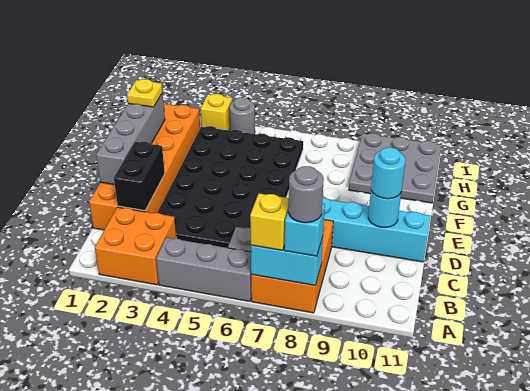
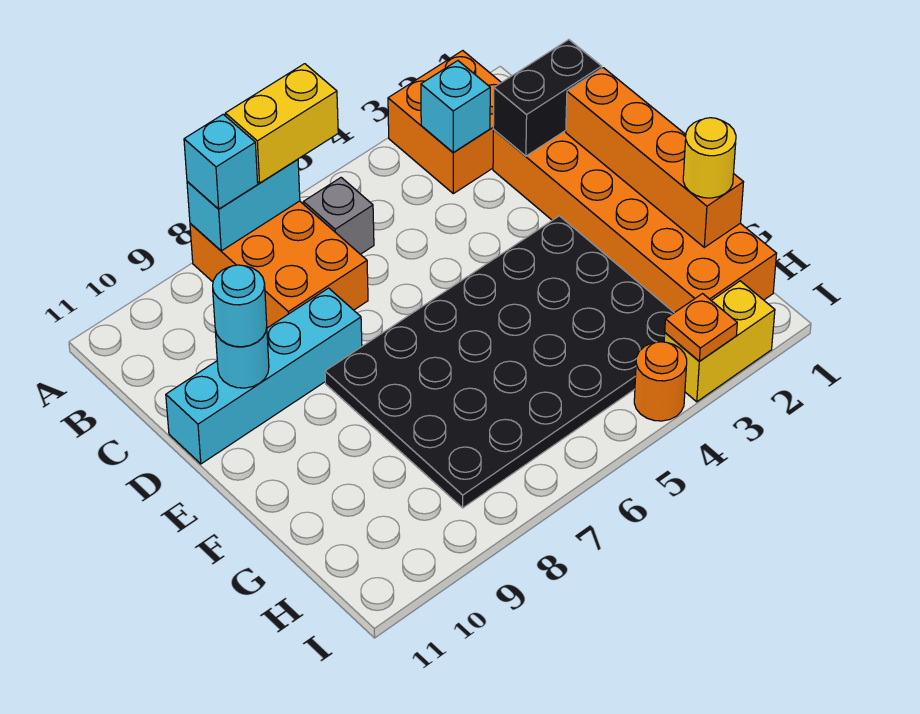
grey brick A4:A6 level 1 -> none
yellow brick A7 level 3 -> yellow brick A6:A7 level 3
grey round brick A8 level 4 -> none
none -> cyan brick B3 level 2
black brick C2:D2 level 2 -> black brick C1:C2 level 2
black plate C3:H6 level 1 -> black plate E3:H8 level 1
grey brick D1:G1 level 2 -> orange brick D1:G1 level 2
yellow plate G1 level 3 -> yellow round brick G1 level 3
grey plate G9:I11 level 1 -> none
yellow brick I3 level 1 -> yellow brick I2:I3 level 1
none -> orange plate I3 level 2
grey round brick I4 level 1 -> orange round brick I4 level 1

